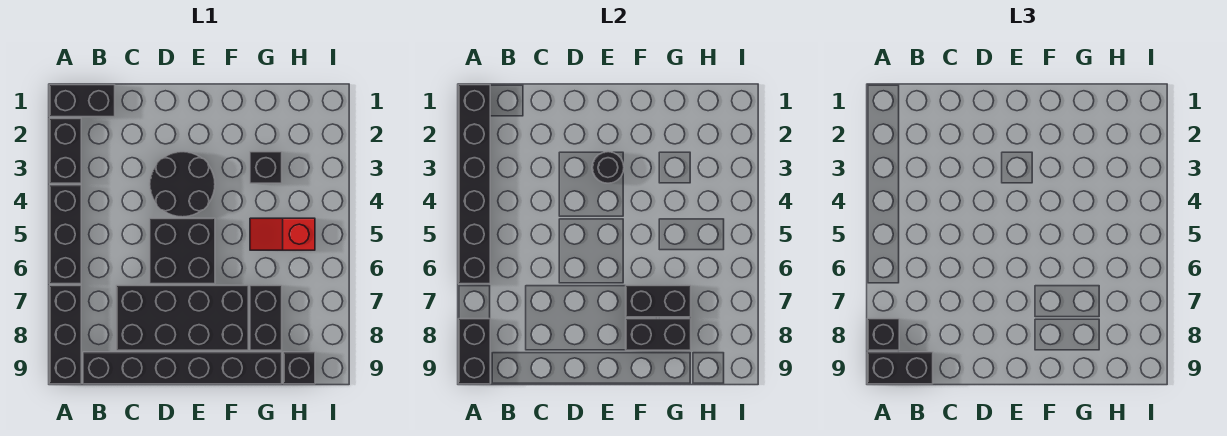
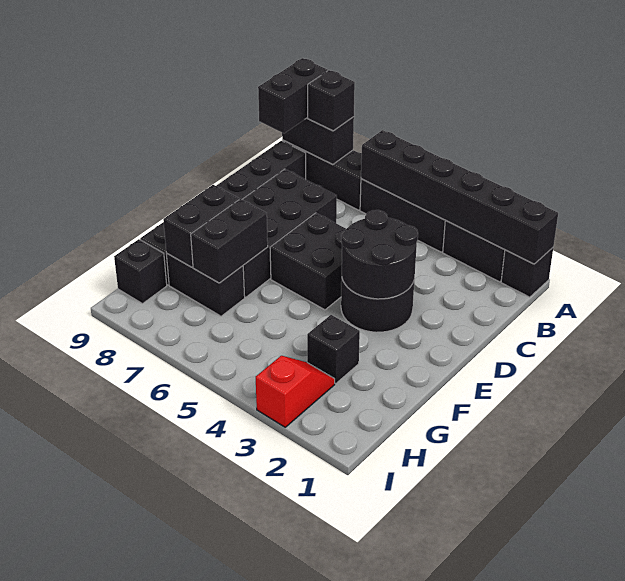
black brick A1:B1 level 1 -> black brick A1 level 1
black round brick E3 level 2 -> black round brick D3:E4 level 2
red slope G5:H5 level 1 top H -> red slope H3:I3 level 1 top I

